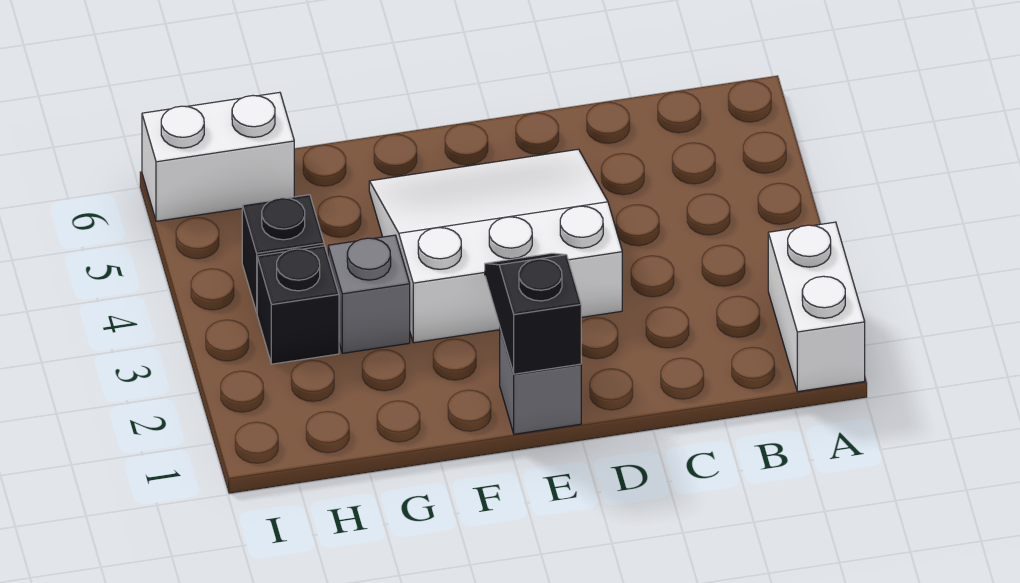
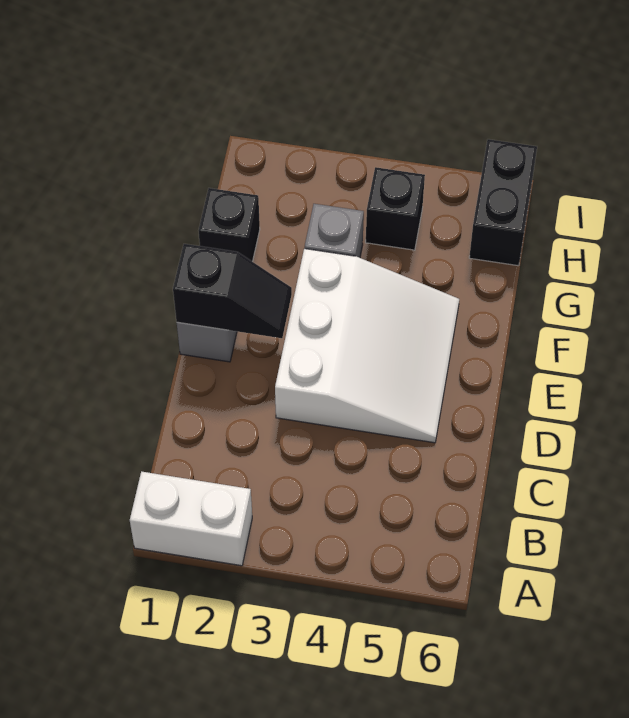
black brick H3 level 1 -> black brick G1 level 1
white brick H6:I6 level 1 -> black brick H6:I6 level 1

